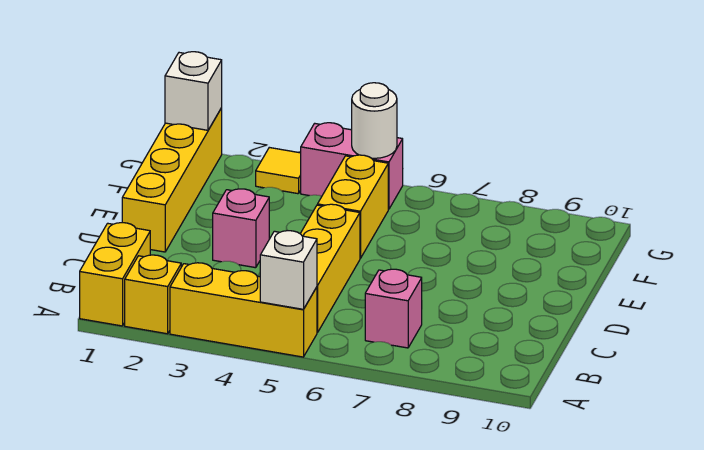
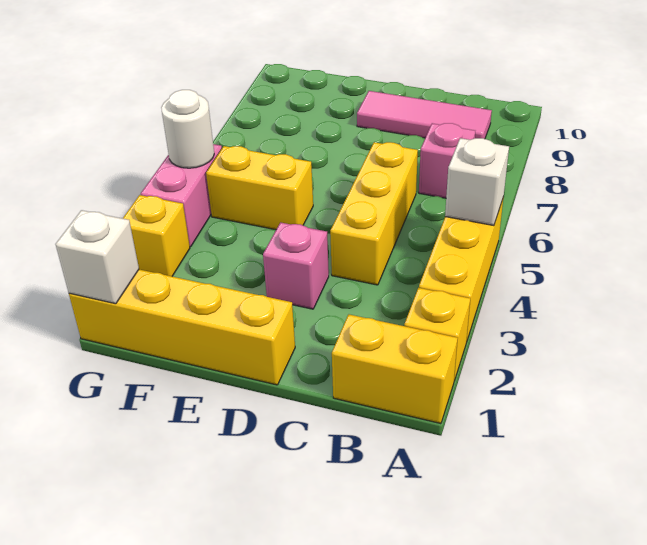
yellow brick B5:D5 level 1 -> yellow brick C4:C6 level 1
none -> pink tile B9:D9 level 1
yellow tile G3 level 1 -> yellow brick G3 level 1

